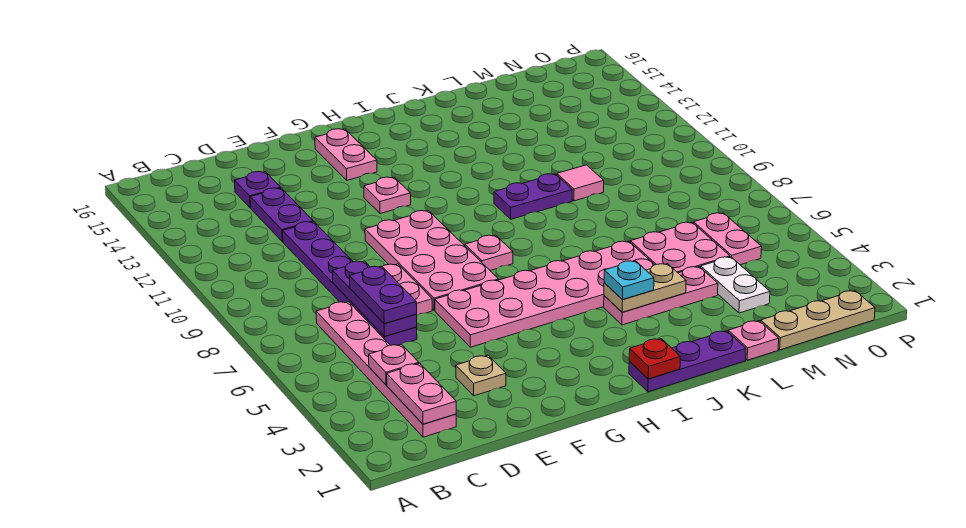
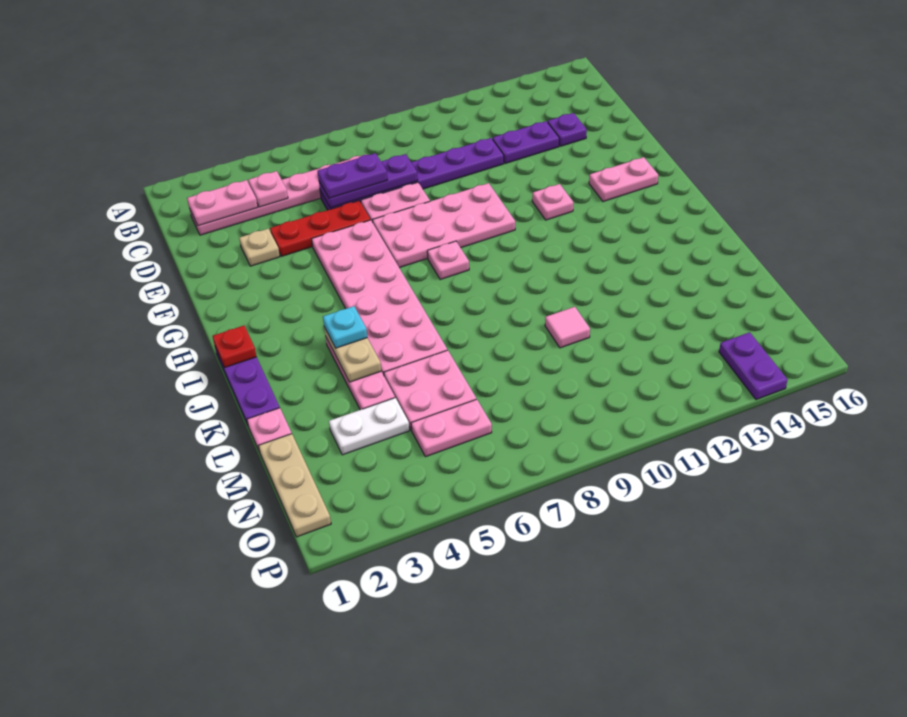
none -> red plate E4:E6 level 1
purple plate J10:K10 level 1 -> purple plate O14:P14 level 1

